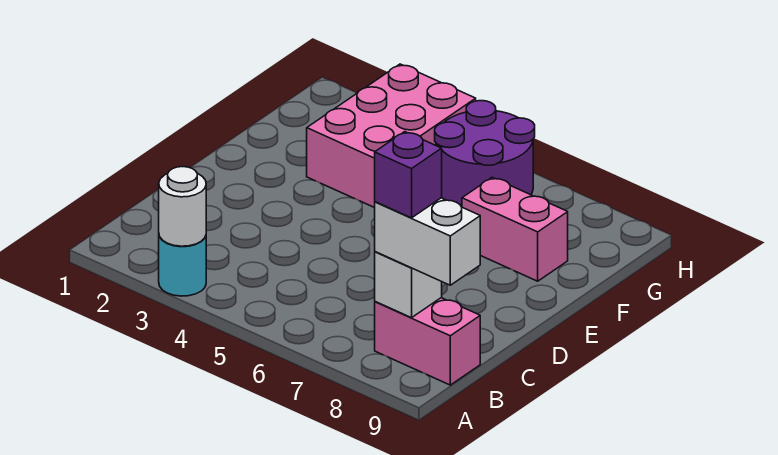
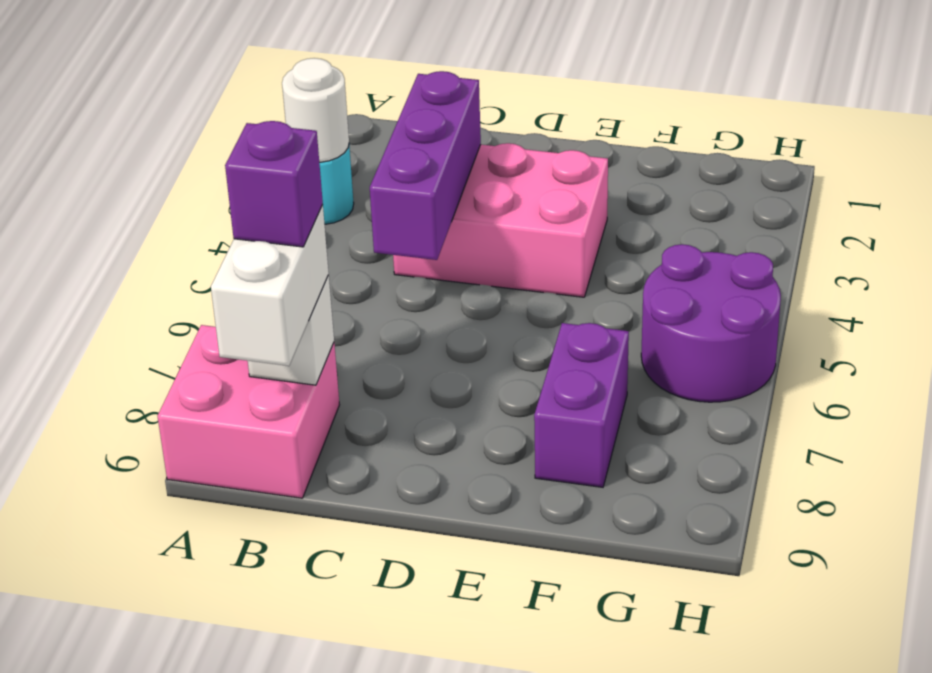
pink brick B8:B9 level 1 -> pink brick A8:B9 level 1
none -> purple brick C3:C5 level 2
pink brick F3:H4 level 1 -> pink brick C3:E4 level 1
pink brick F7:F8 level 1 -> purple brick F7:F8 level 1

